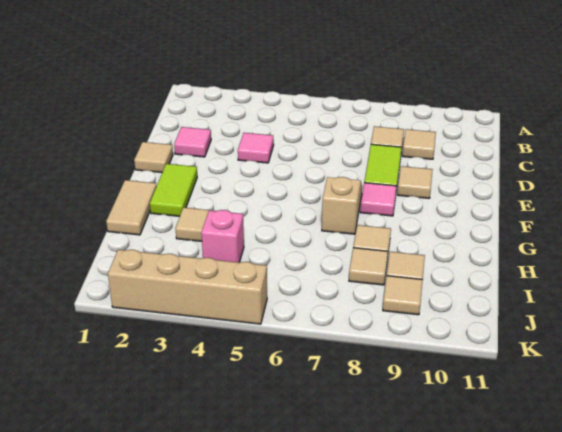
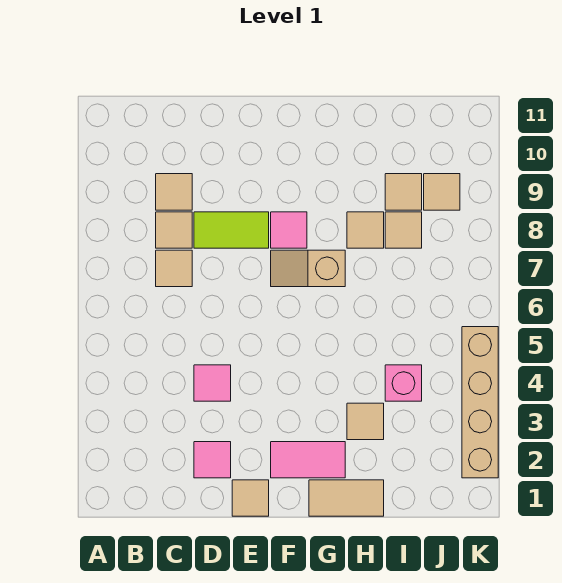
tan tile E9 level 1 -> tan tile C7 level 1
lime tile F2:G2 level 1 -> pink tile F2:G2 level 1

